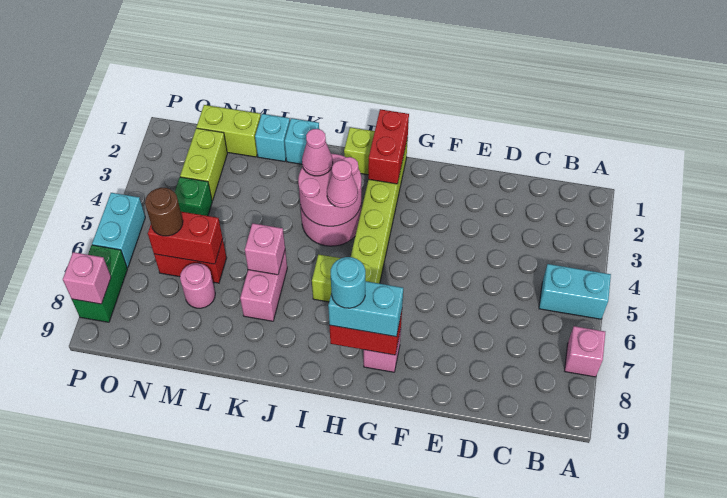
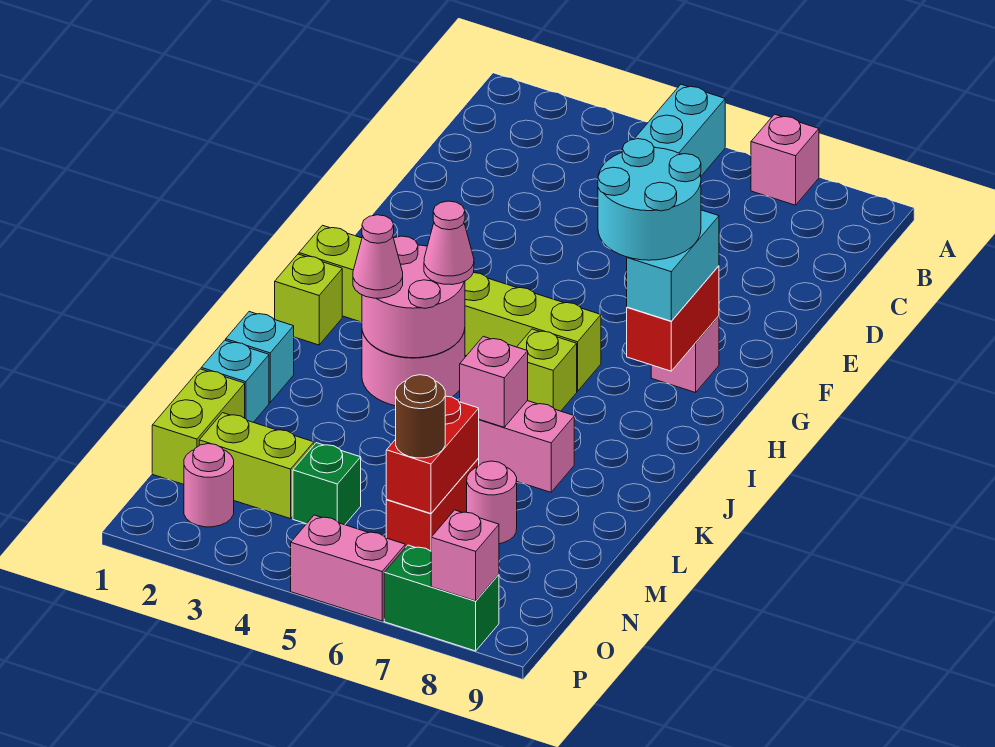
red brick H1:H2 level 2 -> none
cyan round brick H8 level 4 -> cyan round brick G7:H8 level 4
none -> pink round brick O2 level 1
cyan brick P5:P6 level 1 -> pink brick P5:P6 level 1

